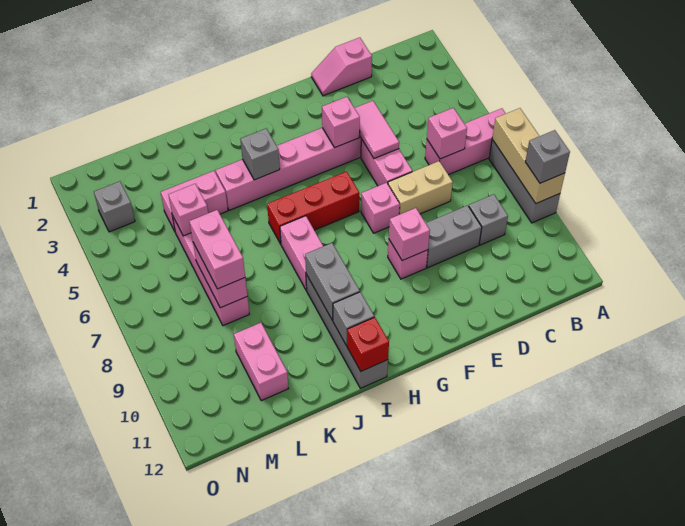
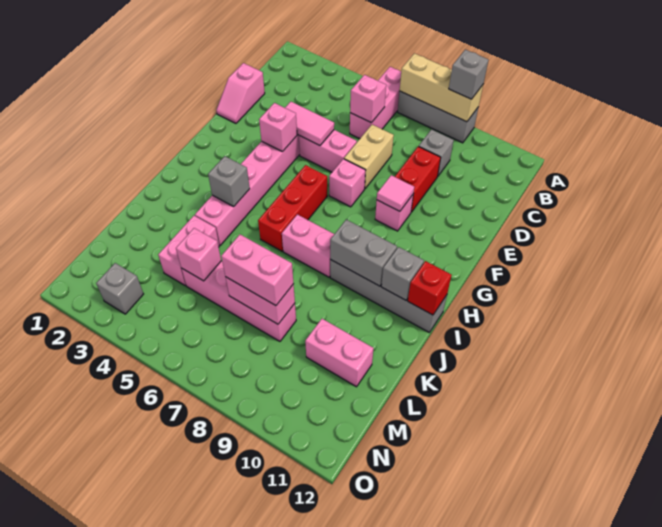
grey brick D9:E9 level 1 -> red brick D9:E9 level 1
pink brick F9 level 2 -> pink tile F9 level 2

